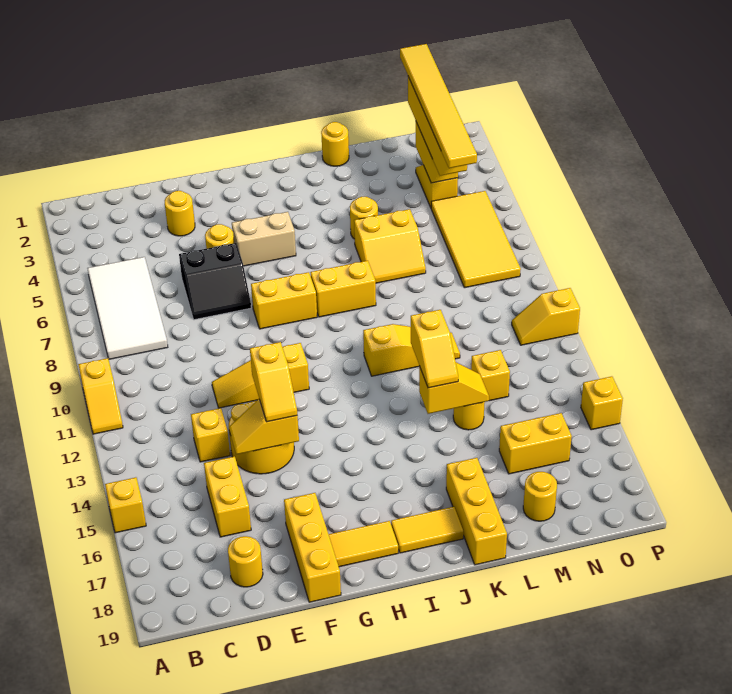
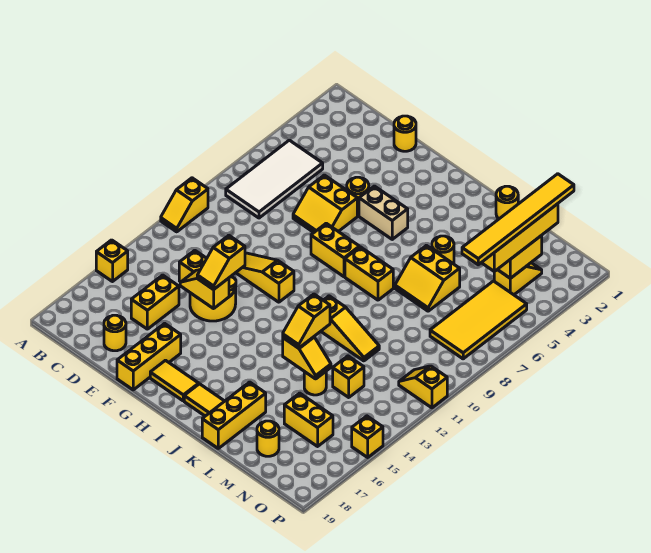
yellow round brick E3 level 1 -> yellow round brick E1 level 1
black slope E6:F7 level 1 top 6 -> yellow slope E6:F7 level 1 top 6

